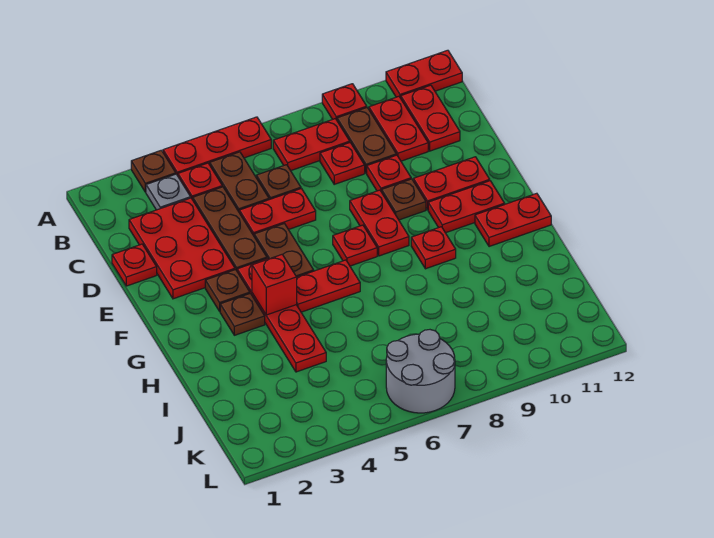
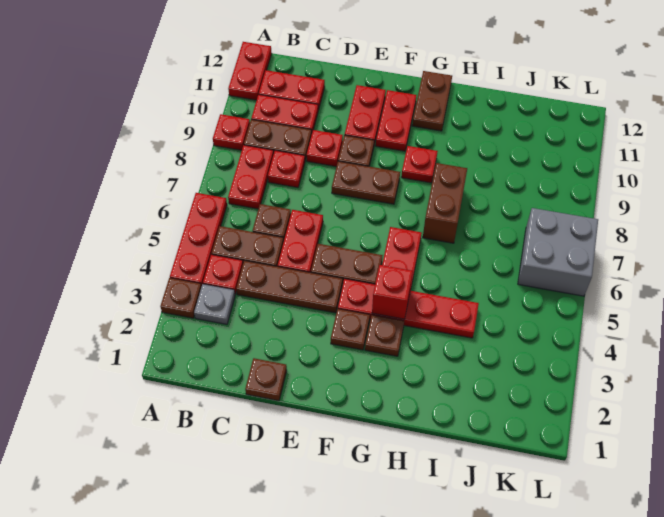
red plate C2:E3 level 1 -> none
red plate D1 level 1 -> brown plate D1 level 1
red plate E8:F8 level 1 -> brown plate E8:F8 level 1
red plate F7 level 1 -> none
red plate G11:G12 level 1 -> brown plate G11:G12 level 1
none -> brown brick H7:H8 level 1
grey round brick K6:L7 level 1 -> grey brick K6:L7 level 1

